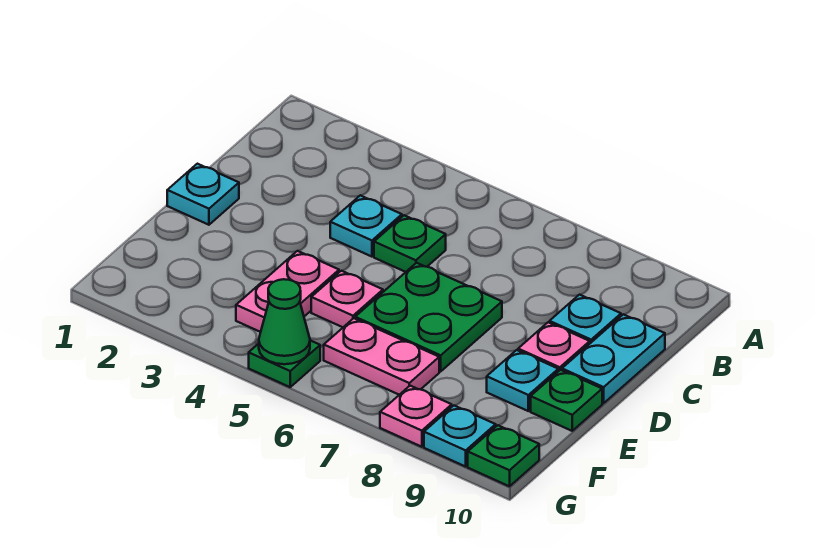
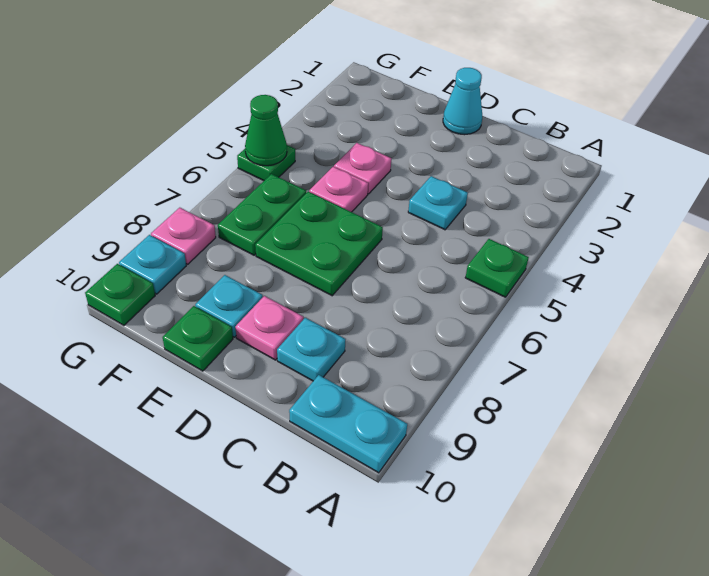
green plate C5 level 1 -> green plate A5 level 1
cyan plate C10:D10 level 1 -> cyan plate A10:B10 level 1
cyan plate D1 level 1 -> cyan cone D1 level 1
pink plate E4:F4 level 1 -> pink plate E4 level 1
pink plate F6:F7 level 1 -> green plate F6:F7 level 1

